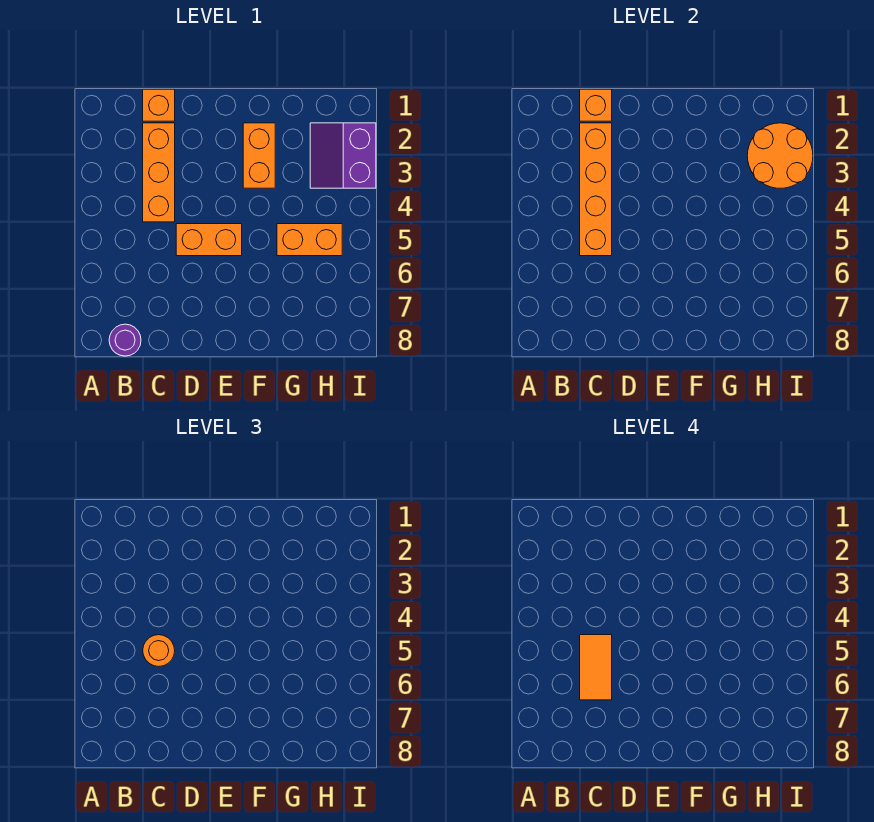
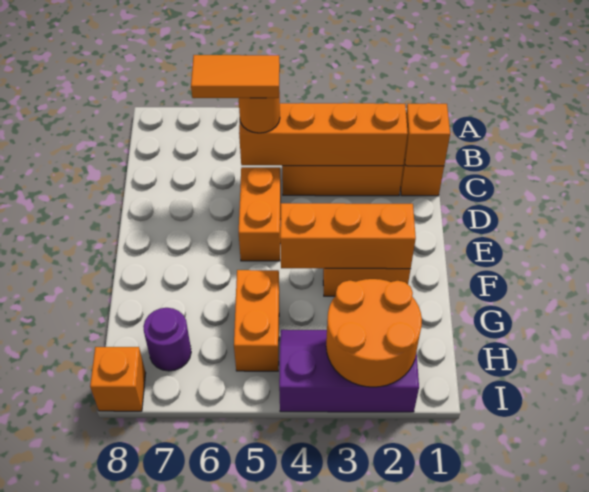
purple round brick B8 level 1 -> purple round brick H7 level 1
none -> orange brick F2:F4 level 2
purple slope H2:I3 level 1 top I -> purple slope H2:I4 level 1 top I
none -> orange brick I8 level 1

